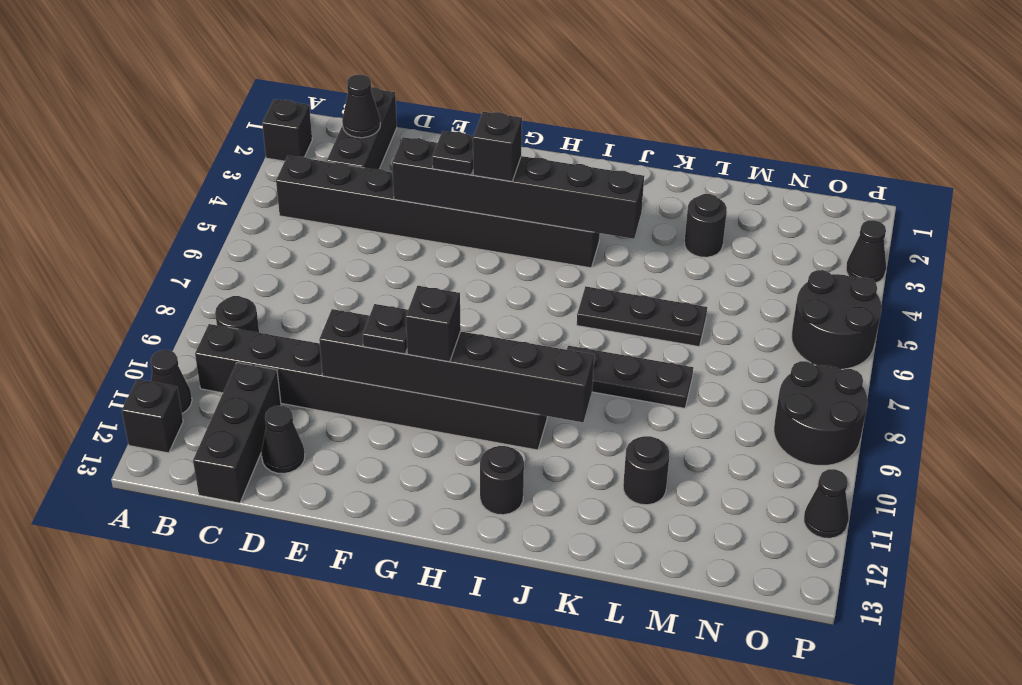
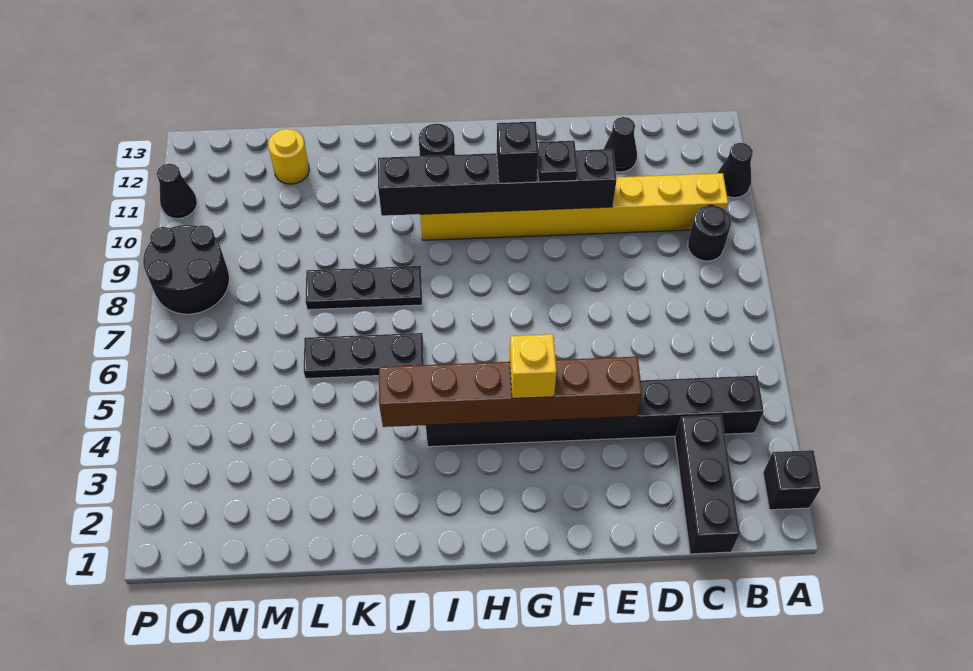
black brick A12 level 1 -> none
black brick B10:I10 level 1 -> yellow brick B10:I10 level 1
black cone C2 level 2 -> none
black brick C11:C13 level 1 -> none
black brick E4:J4 level 2 -> brown brick E4:J4 level 2
black plate F4 level 3 -> none
black brick G4 level 3 -> yellow brick G4 level 3
black round brick L3 level 1 -> none
black round brick L11 level 1 -> none
none -> yellow round brick M12 level 1
black round brick O5:P6 level 1 -> none
black cone P3 level 1 -> none

